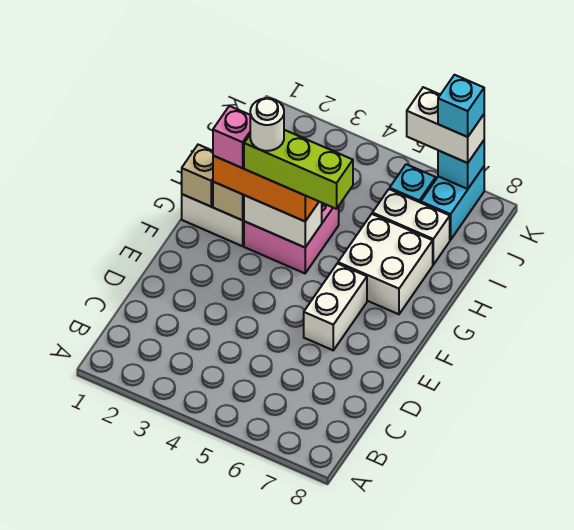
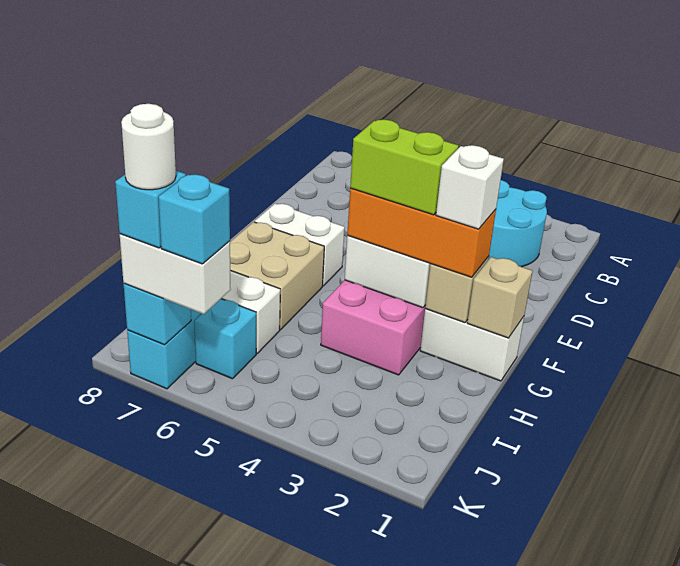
none -> cyan round brick B2:C3 level 1
white brick E6:F6 level 1 -> white brick F6:F7 level 1
pink brick G2 level 4 -> white brick G2 level 4
lime brick G3:G5 level 4 -> lime brick G3:G4 level 4
white round brick G3 level 5 -> white round brick K7 level 5
white brick G6:H7 level 1 -> tan brick G6:H7 level 1
none -> cyan brick K6 level 4

